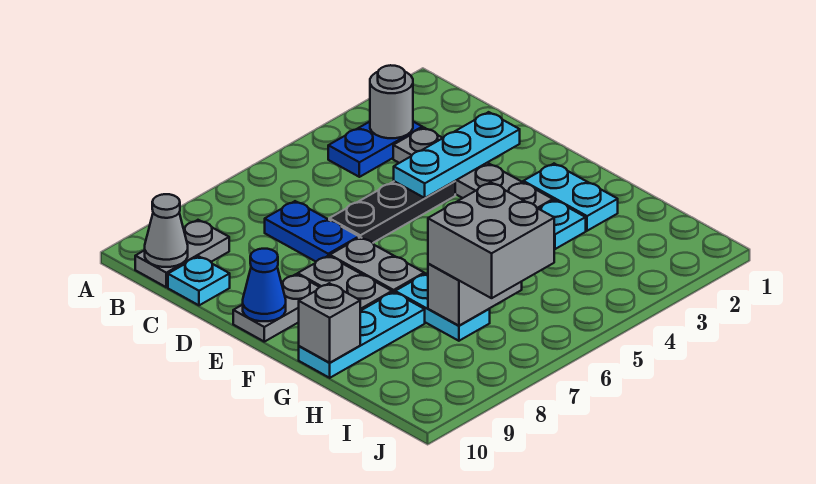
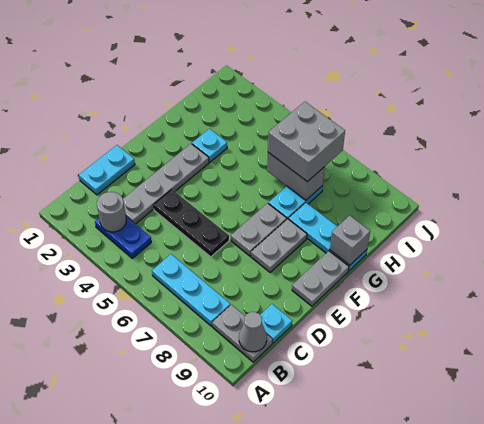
blue plate C7:D7 level 1 -> none
cyan plate D2:D4 level 2 -> cyan plate B6:B8 level 1
grey plate E9:E10 level 1 -> grey plate E10:F10 level 1
blue cone E10 level 2 -> none
cyan plate F2:G2 level 1 -> cyan plate C1:D1 level 1

